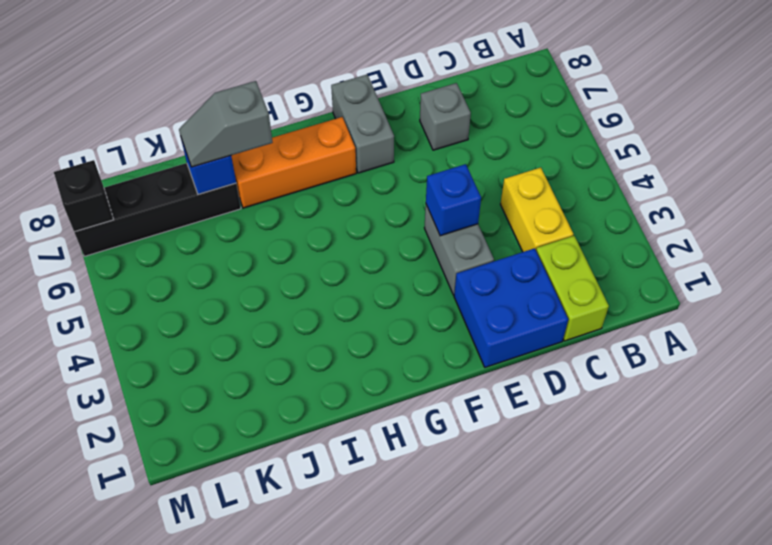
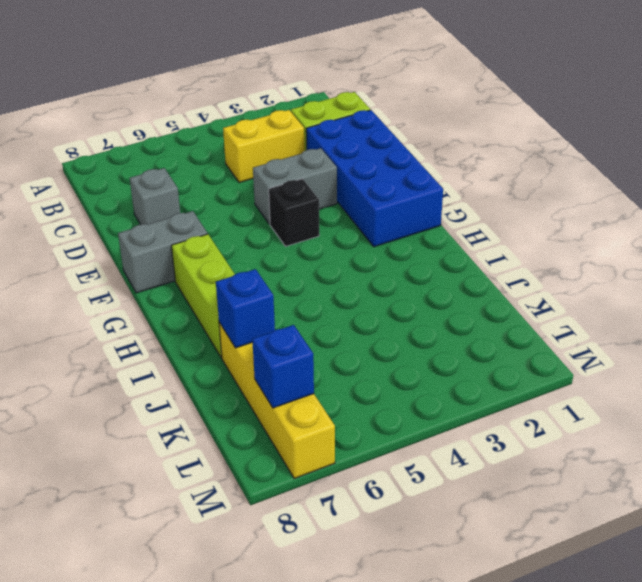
blue brick D1:E2 level 1 -> blue brick D1:G2 level 1
blue brick E4 level 2 -> blue brick L7 level 2
orange brick G7:I7 level 1 -> lime brick G7:I7 level 1
grey slope I7:J7 level 3 top I -> none
black brick J7:M7 level 1 -> yellow brick J7:M7 level 1
black brick M7 level 2 -> black brick F4 level 1

